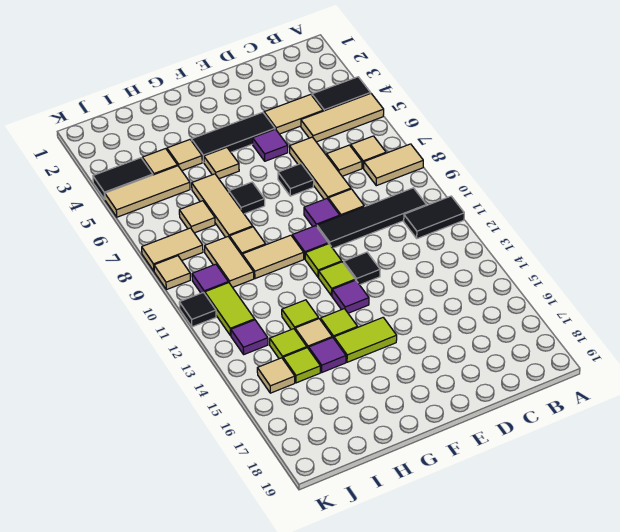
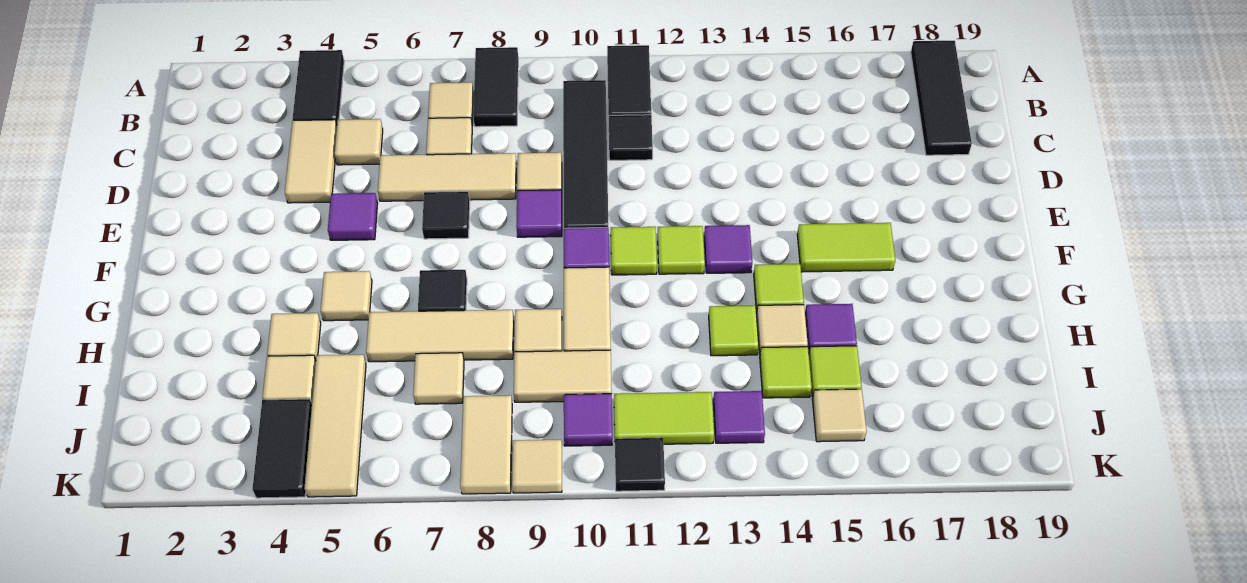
tan tile A5:C5 level 1 -> tan tile C5 level 1
tan tile A8:B8 level 1 -> black tile A8:B8 level 1
black tile E4:G4 level 1 -> black tile A18:C18 level 1
black tile E12 level 1 -> black tile C11 level 1
lime tile F15:G15 level 1 -> lime tile F15:F16 level 1

